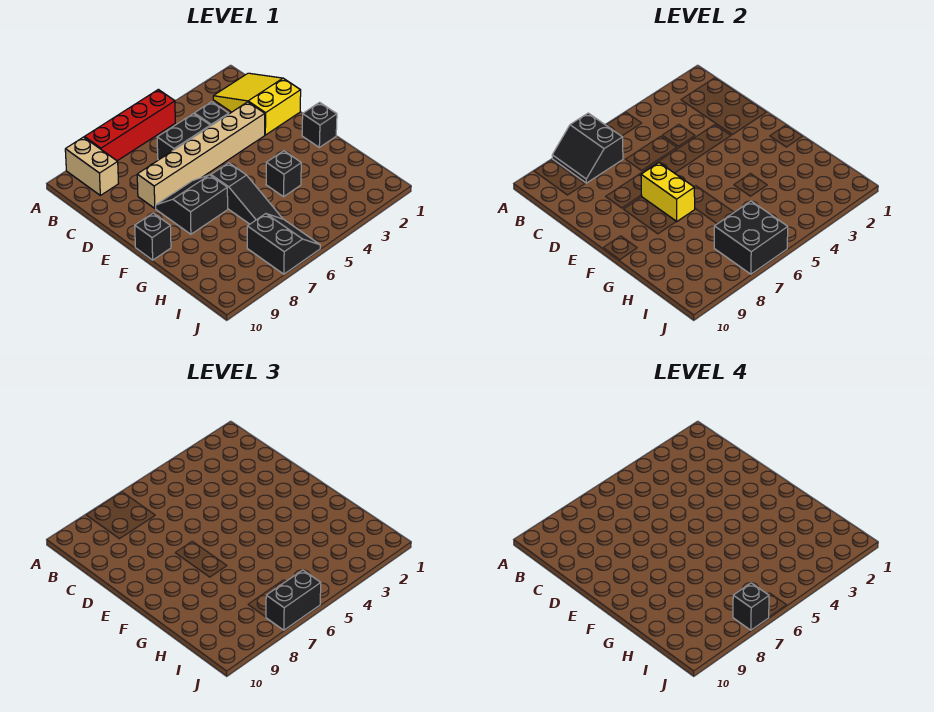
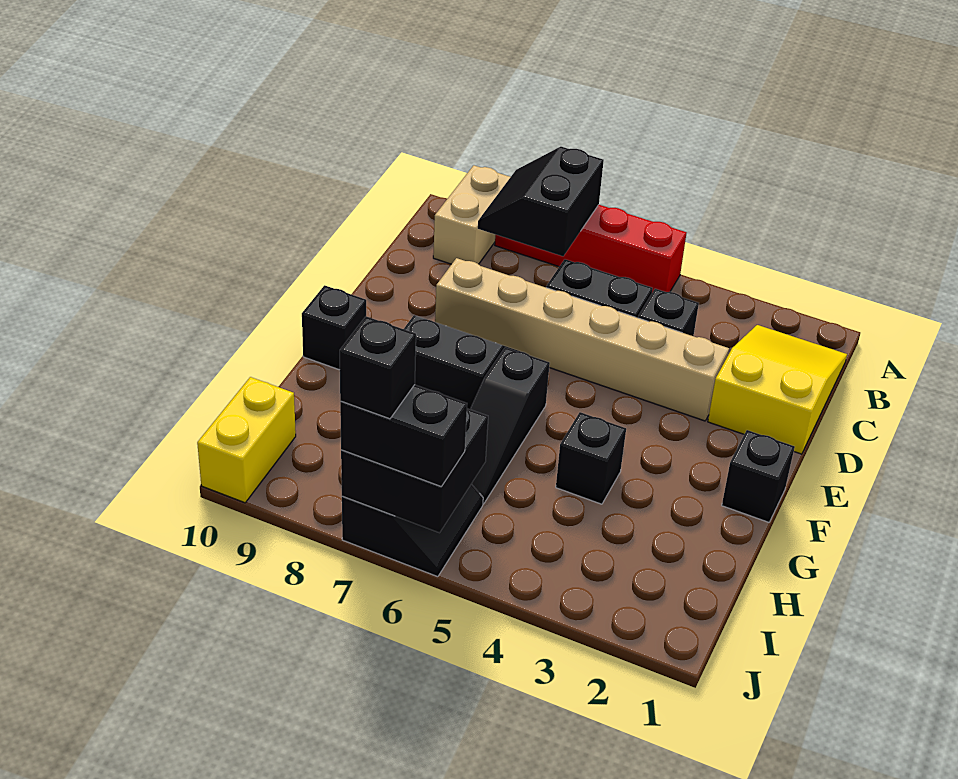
yellow brick E7:F7 level 2 -> yellow brick I10:J10 level 1

